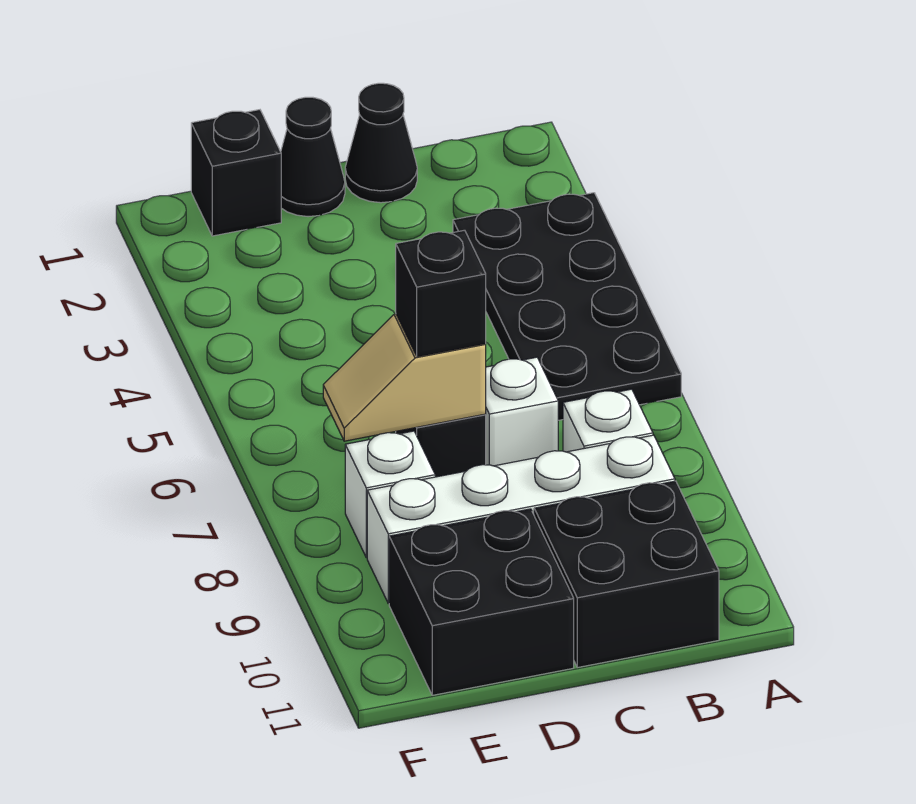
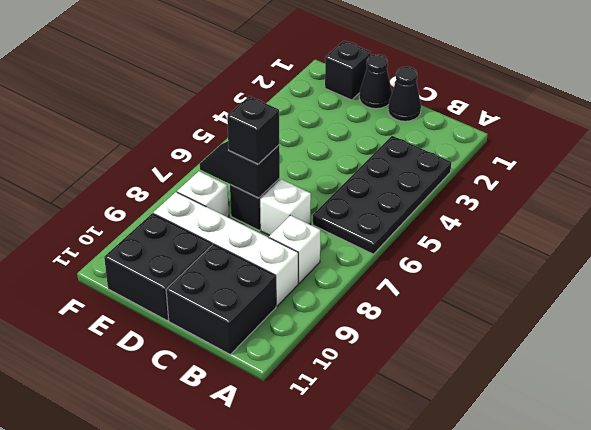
tan slope D7:E7 level 2 top D -> black slope D7:E7 level 2 top D

